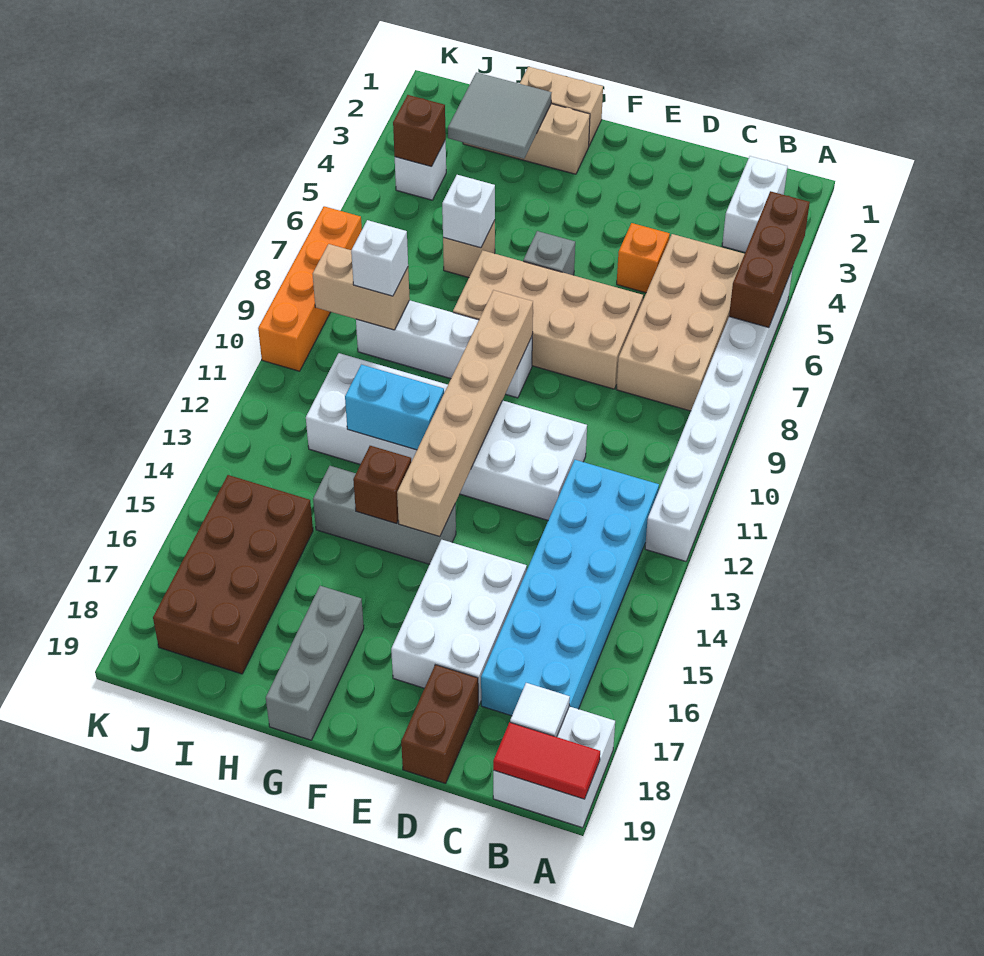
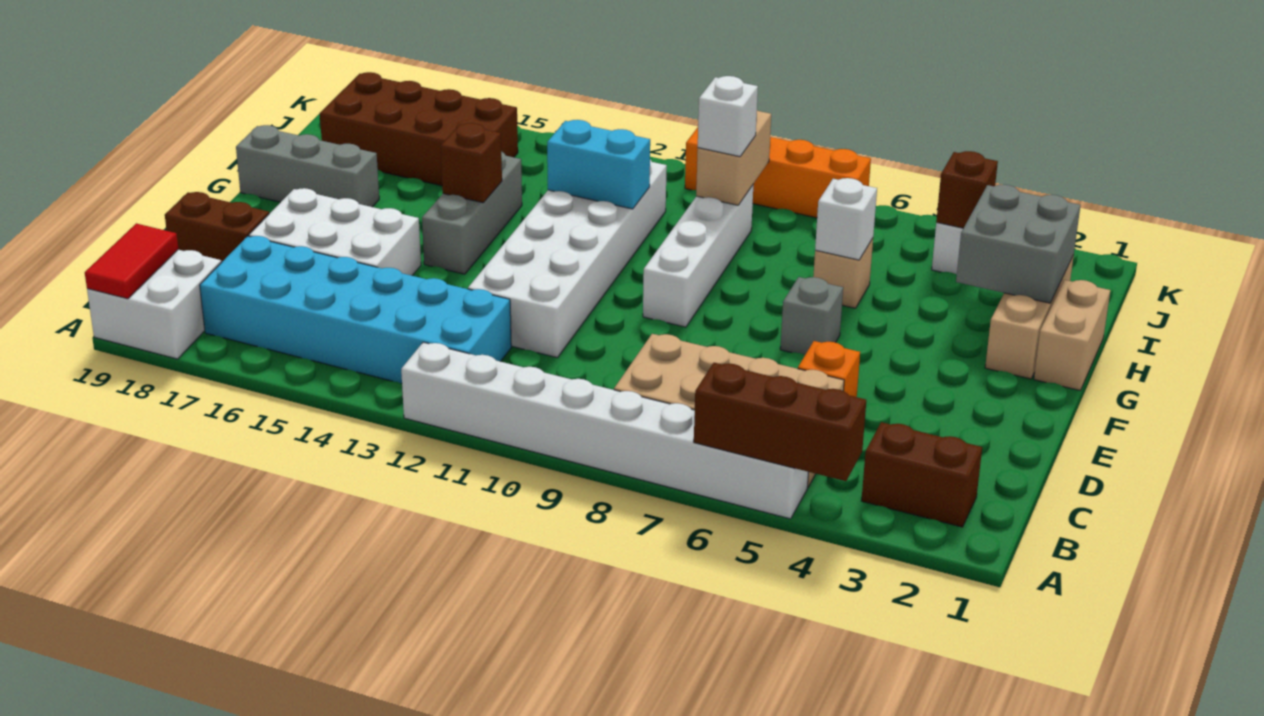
white brick B2:B3 level 1 -> brown brick B2:B3 level 1
white tile B18 level 2 -> none
tan brick D7:G8 level 1 -> none
tan brick F9:F14 level 2 -> none
cyan brick G12:H12 level 2 -> cyan brick H11:H12 level 2
grey tile H2:I3 level 2 -> grey brick H2:I3 level 2

